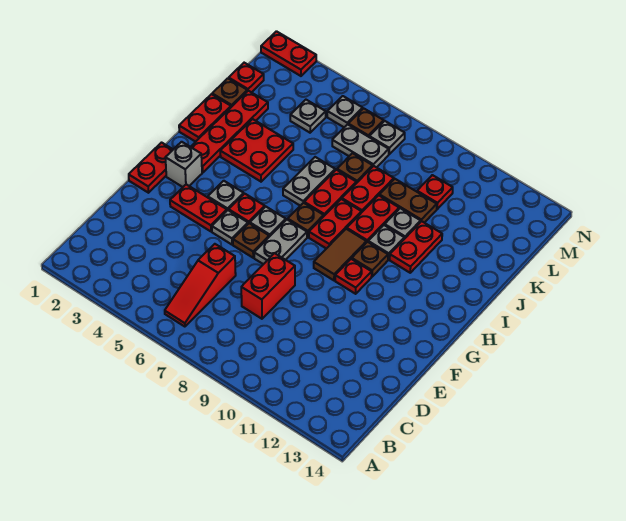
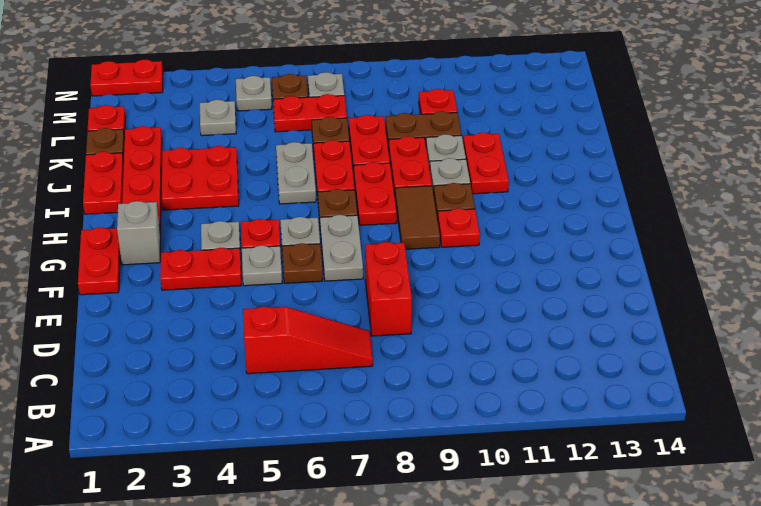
red slope B6:D6 level 1 top D -> red slope C5:C7 level 1 top 5
grey plate L6:L7 level 1 -> red plate L6:L7 level 1

